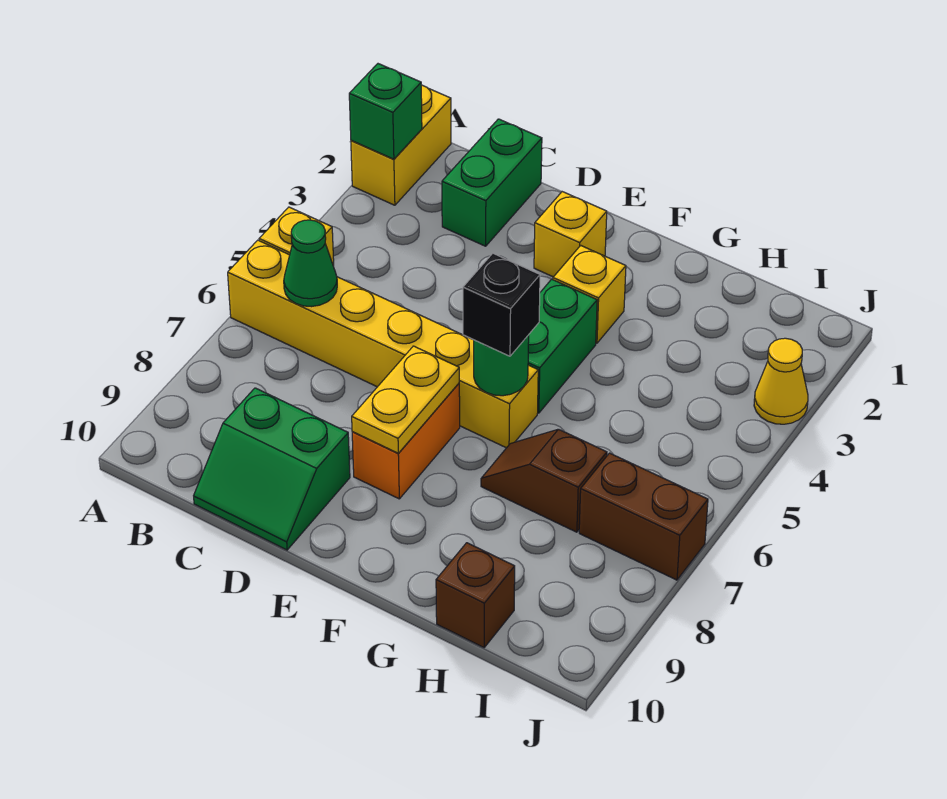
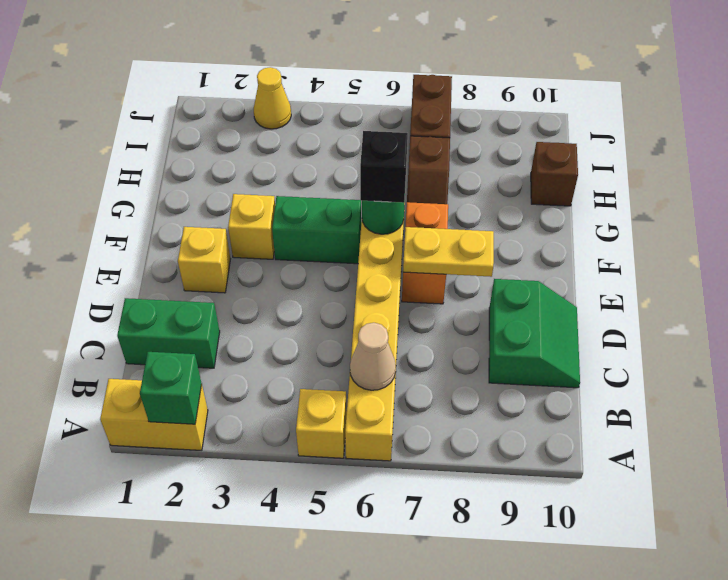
green cone B6 level 2 -> tan cone B6 level 2
orange brick E7:E8 level 1 -> orange brick E7:F7 level 1

